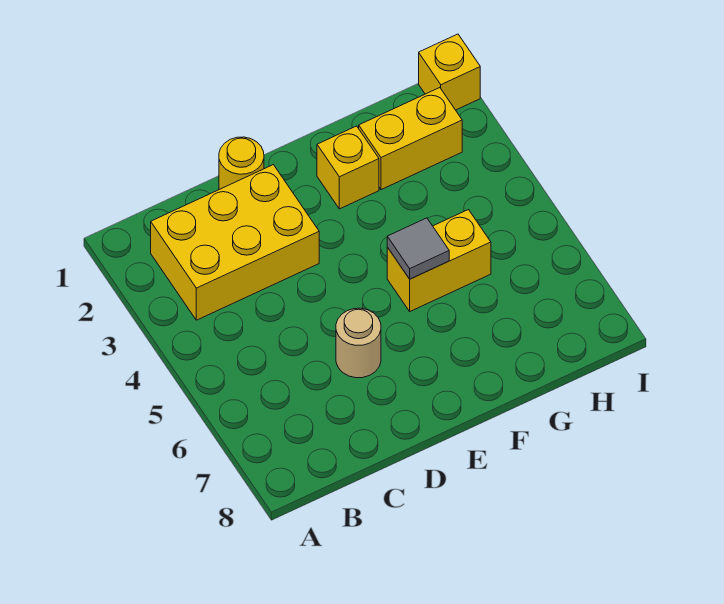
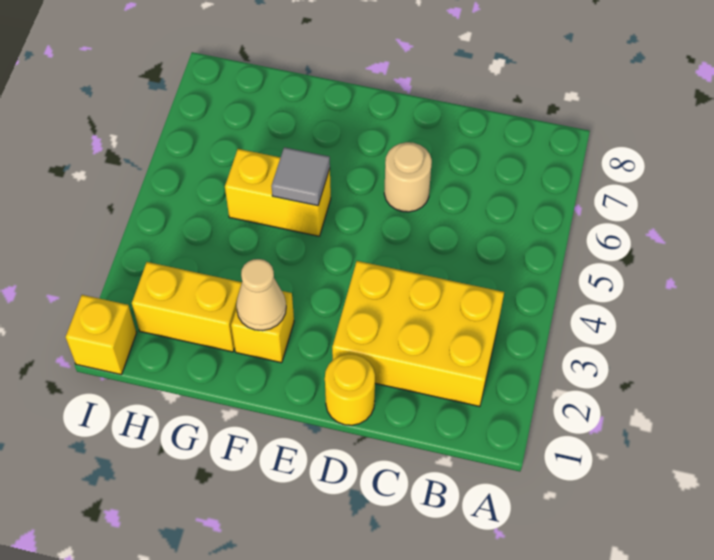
none -> tan cone F2 level 2

